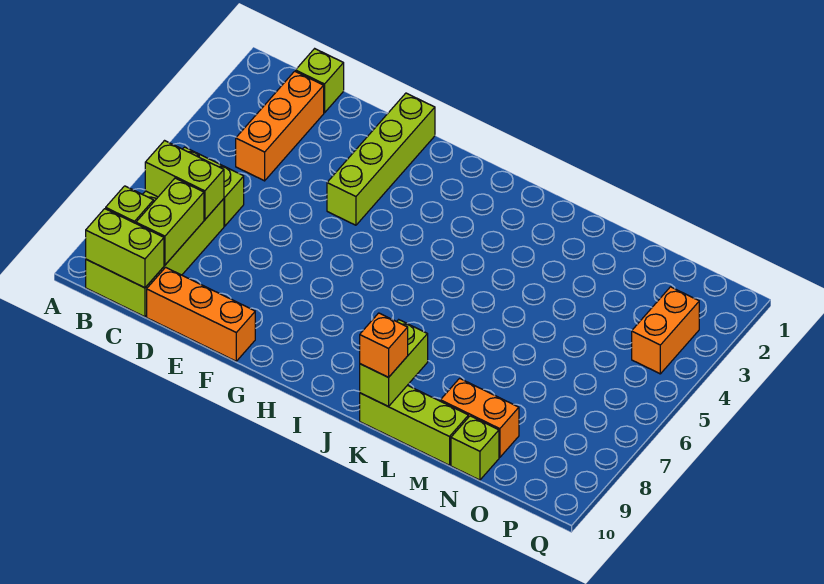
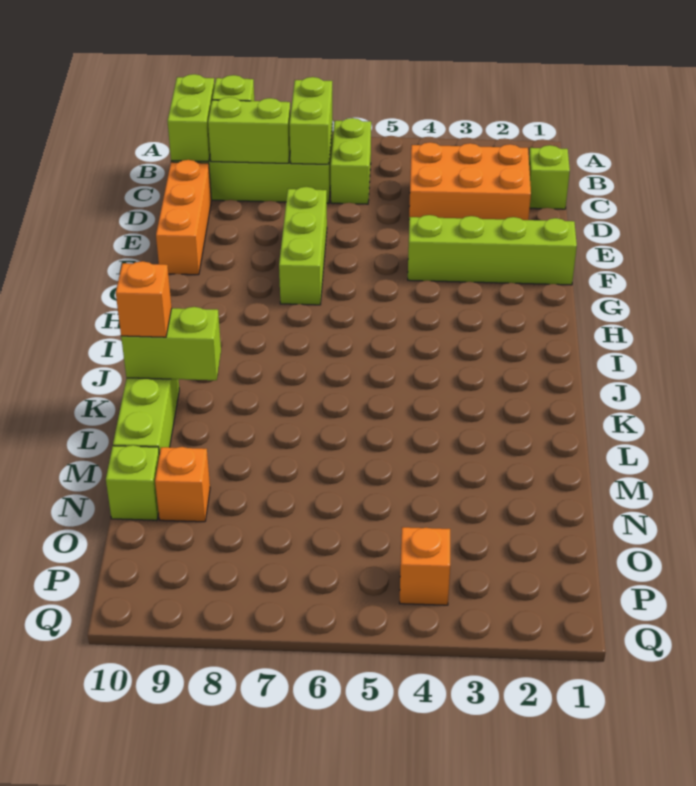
orange brick C2:C4 level 1 -> orange brick C2:D4 level 1
none -> lime brick E7:G7 level 1
orange brick M9:N9 level 1 -> orange brick N9 level 1
orange brick P3:P4 level 1 -> orange brick P4 level 1

